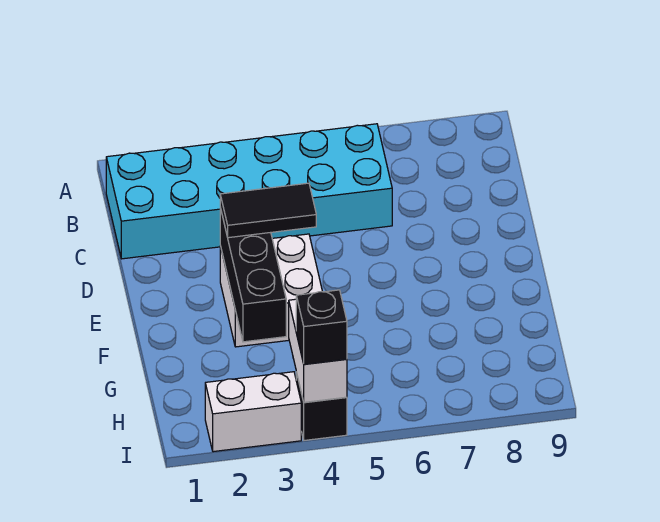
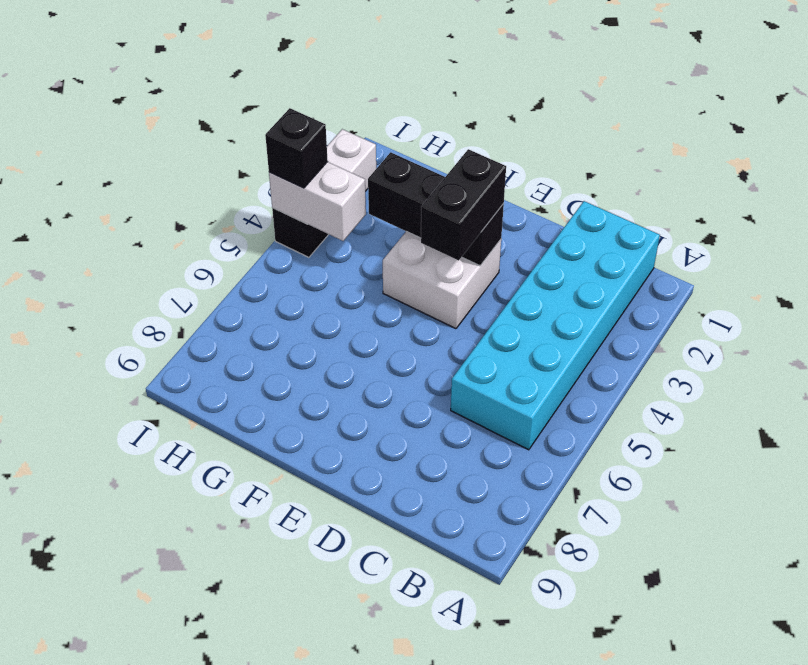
black tile E3:E4 level 3 -> black brick E3:E4 level 3

